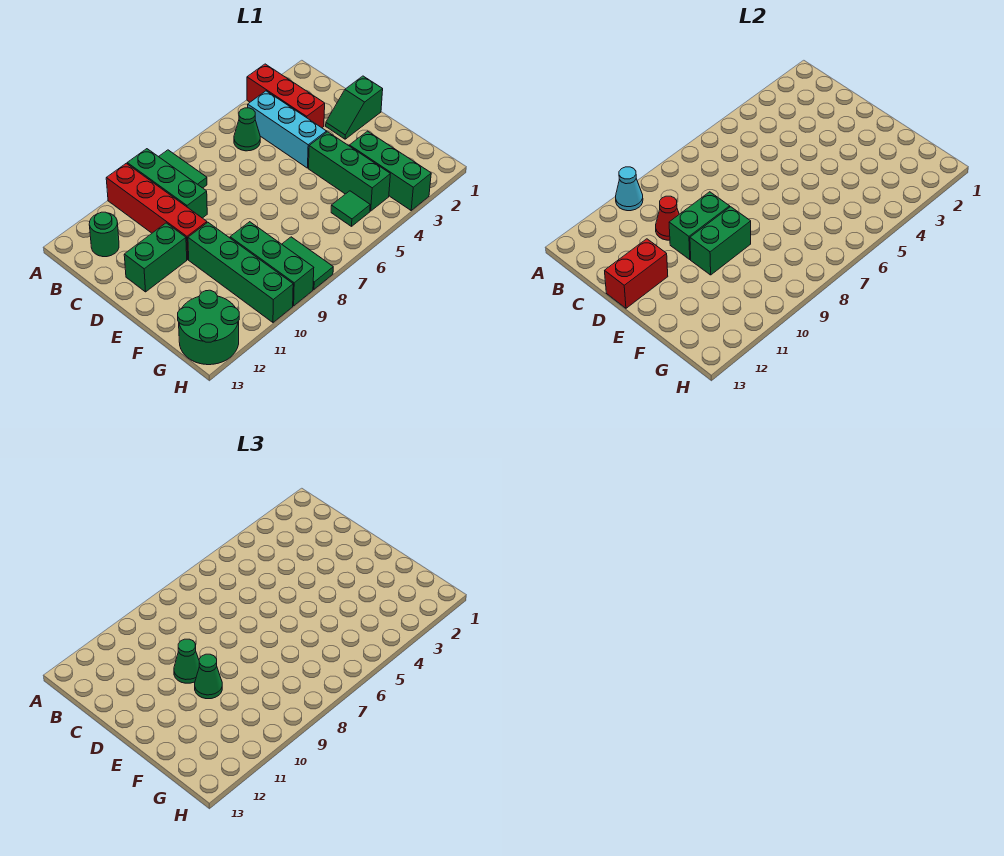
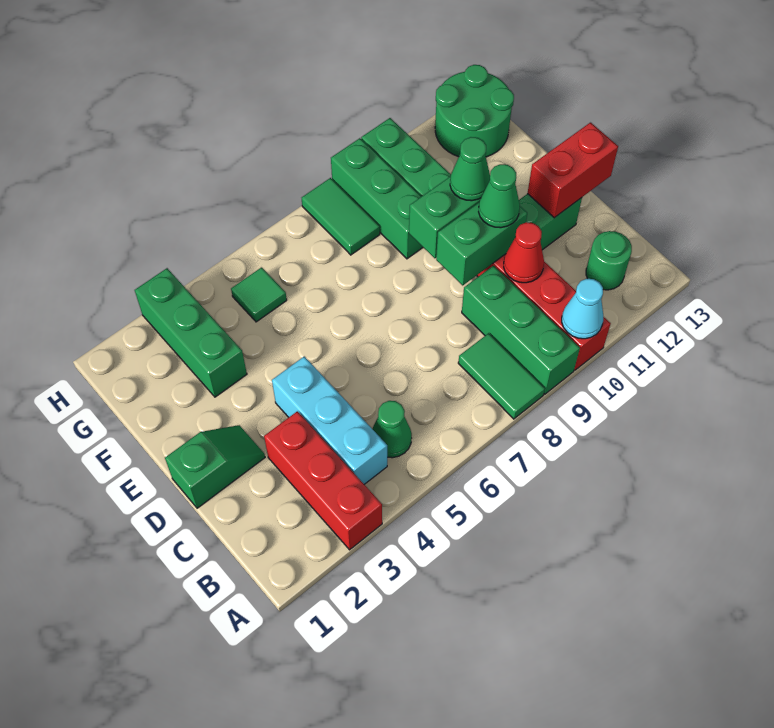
green brick E4:G4 level 1 -> none

